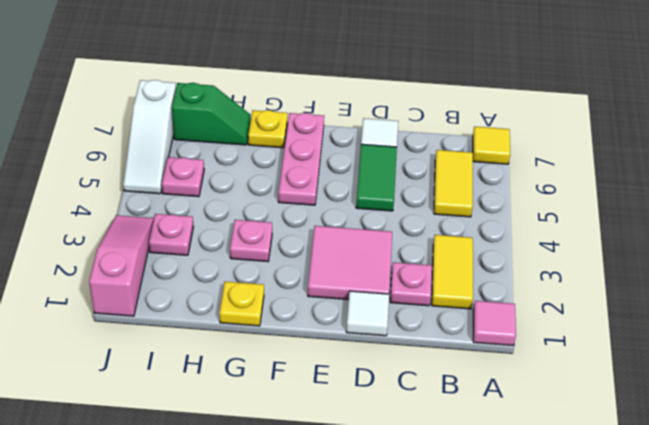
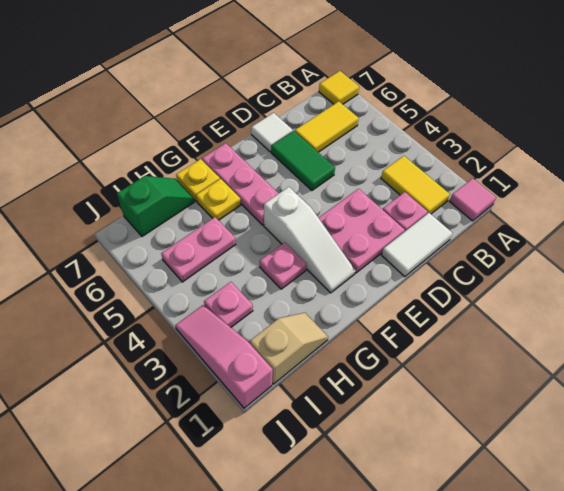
yellow tile B5:B6 level 1 -> yellow tile B6:C6 level 1
white tile D1 level 1 -> white tile C1:D1 level 1
pink tile D2:E3 level 1 -> pink plate D2:E3 level 1
yellow plate G1 level 1 -> yellow plate G6 level 1
none -> tan slope H1:I1 level 1 top I
pink plate I5 level 1 -> pink plate H5:I5 level 1
white slope J5:J7 level 1 top 7 -> white slope F2:F4 level 1 top 4

